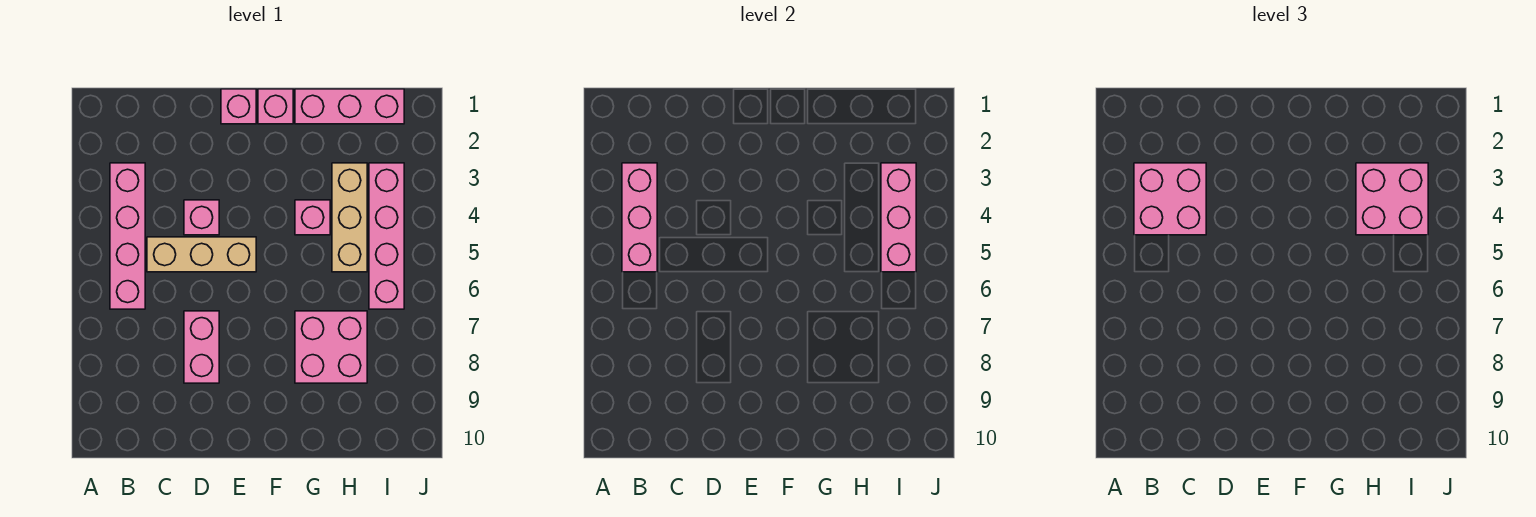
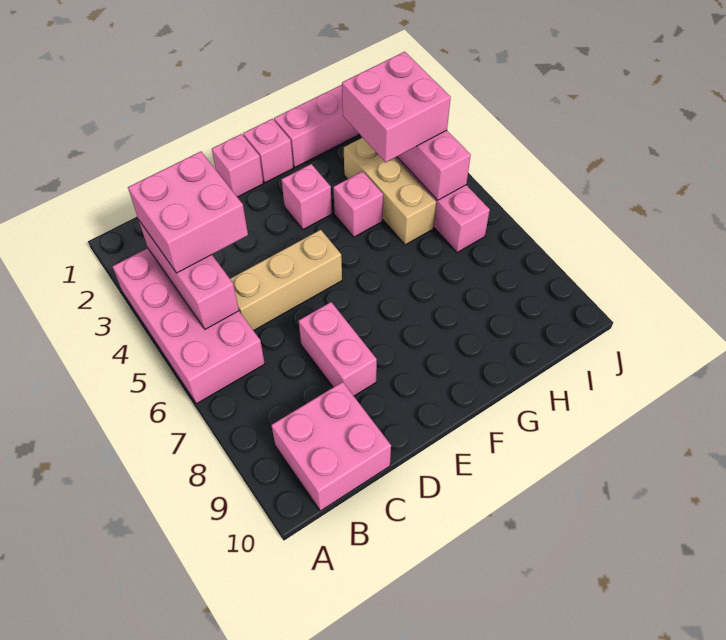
pink brick B3:B6 level 1 -> pink brick A3:B6 level 1
pink brick D4 level 1 -> pink brick F3 level 1
pink brick G7:H8 level 1 -> pink brick B9:C10 level 1

